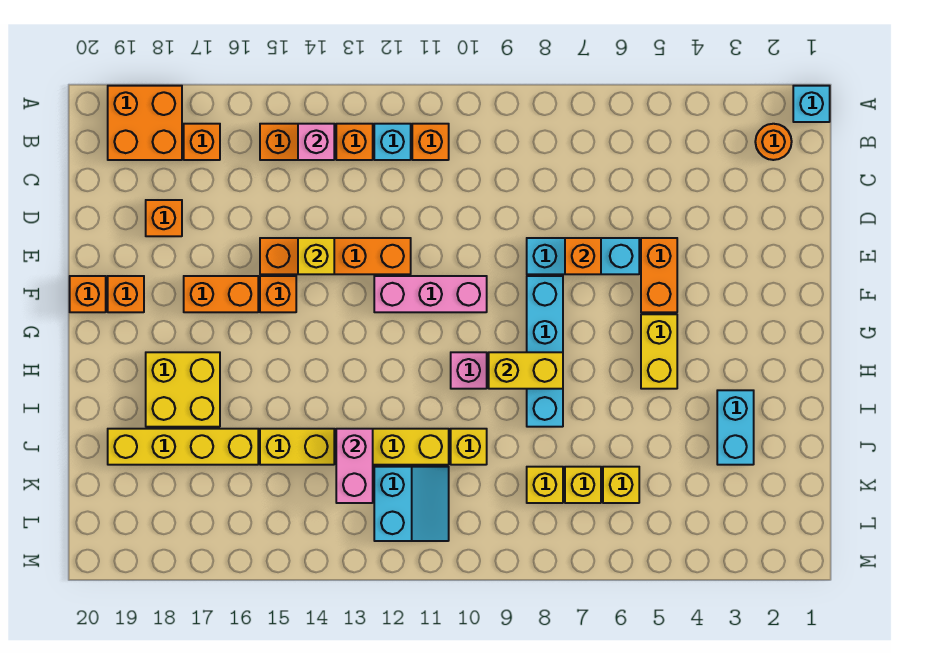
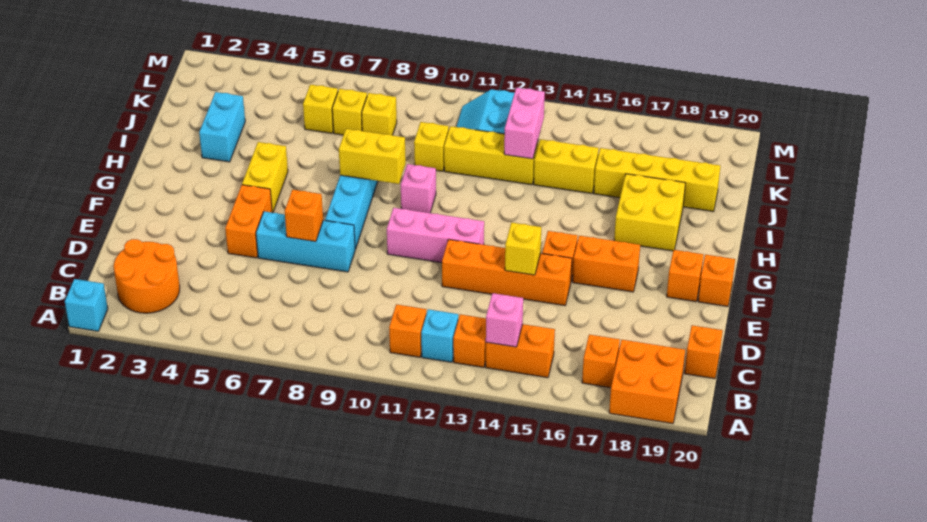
orange round brick B2 level 1 -> orange round brick B2:C3 level 1
orange brick D18 level 1 -> orange brick C20 level 1

